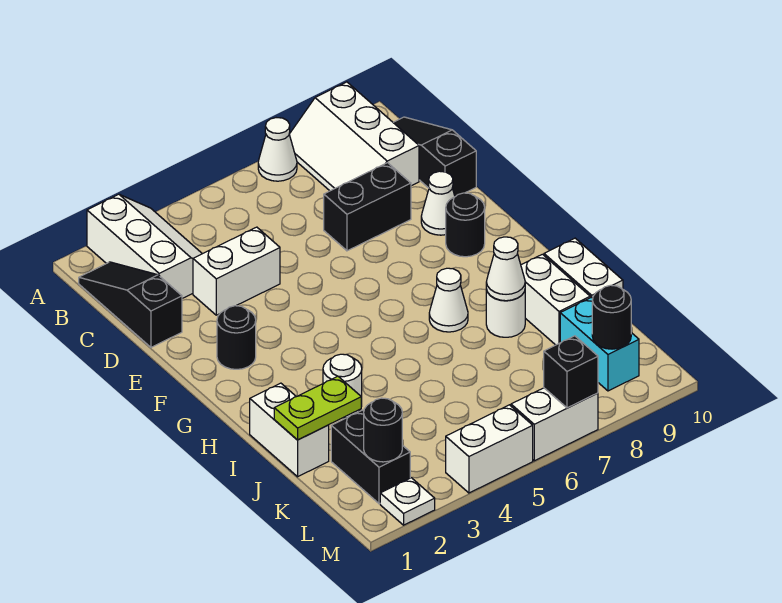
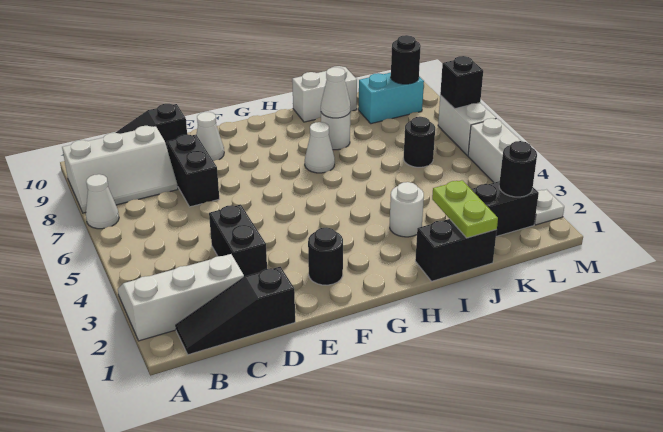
white brick D3:D4 level 1 -> black brick D3:D4 level 1
black round brick F9 level 1 -> black round brick K6 level 1
white brick I1:J1 level 1 -> black brick I1:J1 level 1
white brick I9:J9 level 1 -> none

